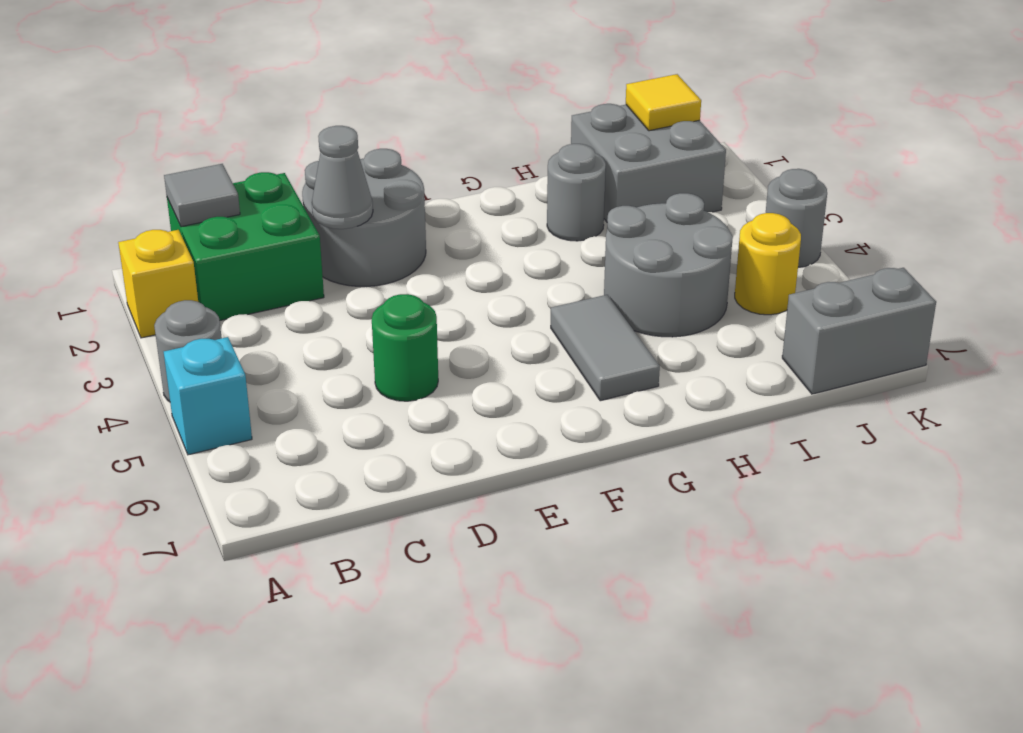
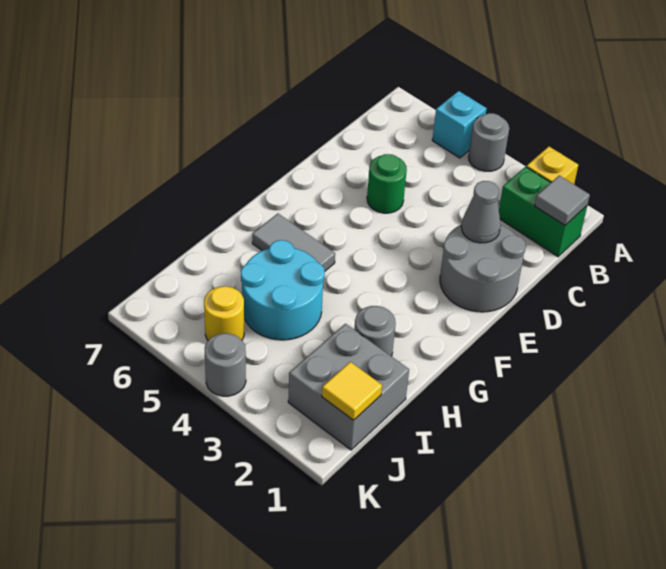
green brick B1:C2 level 1 -> green brick B1:B2 level 1
grey round brick H4:I5 level 1 -> cyan round brick H4:I5 level 1
grey brick J7:K7 level 1 -> none

